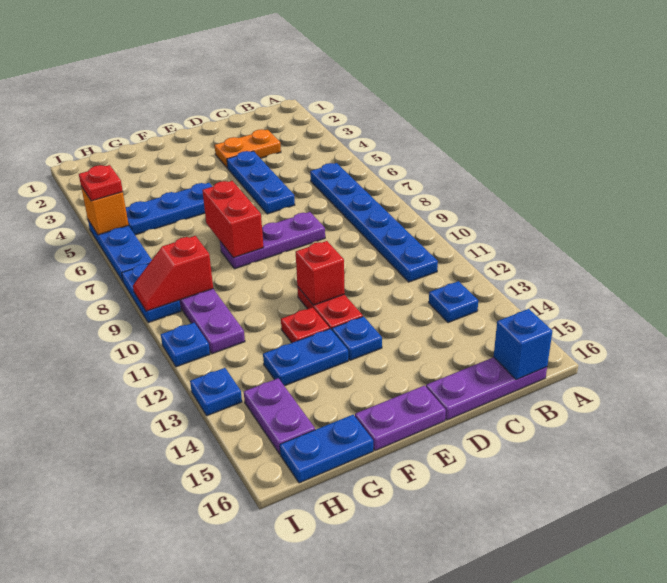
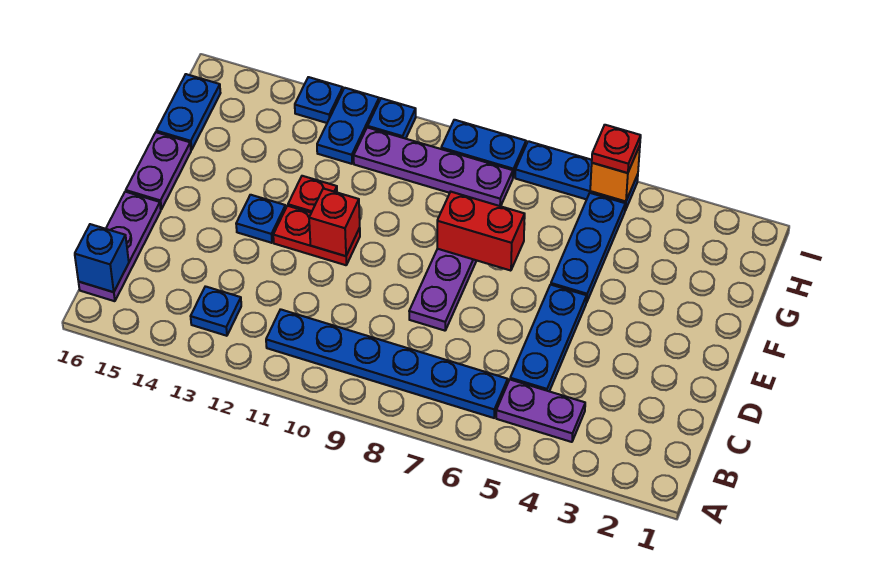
orange plate C3:D3 level 1 -> none
blue plate D4:D6 level 1 -> blue plate C5:E5 level 1
blue plate F13:G13 level 1 -> blue plate H12:I12 level 1
red slope H9:I9 level 2 top H -> none
purple plate H14:H15 level 1 -> purple plate B4:B5 level 1

